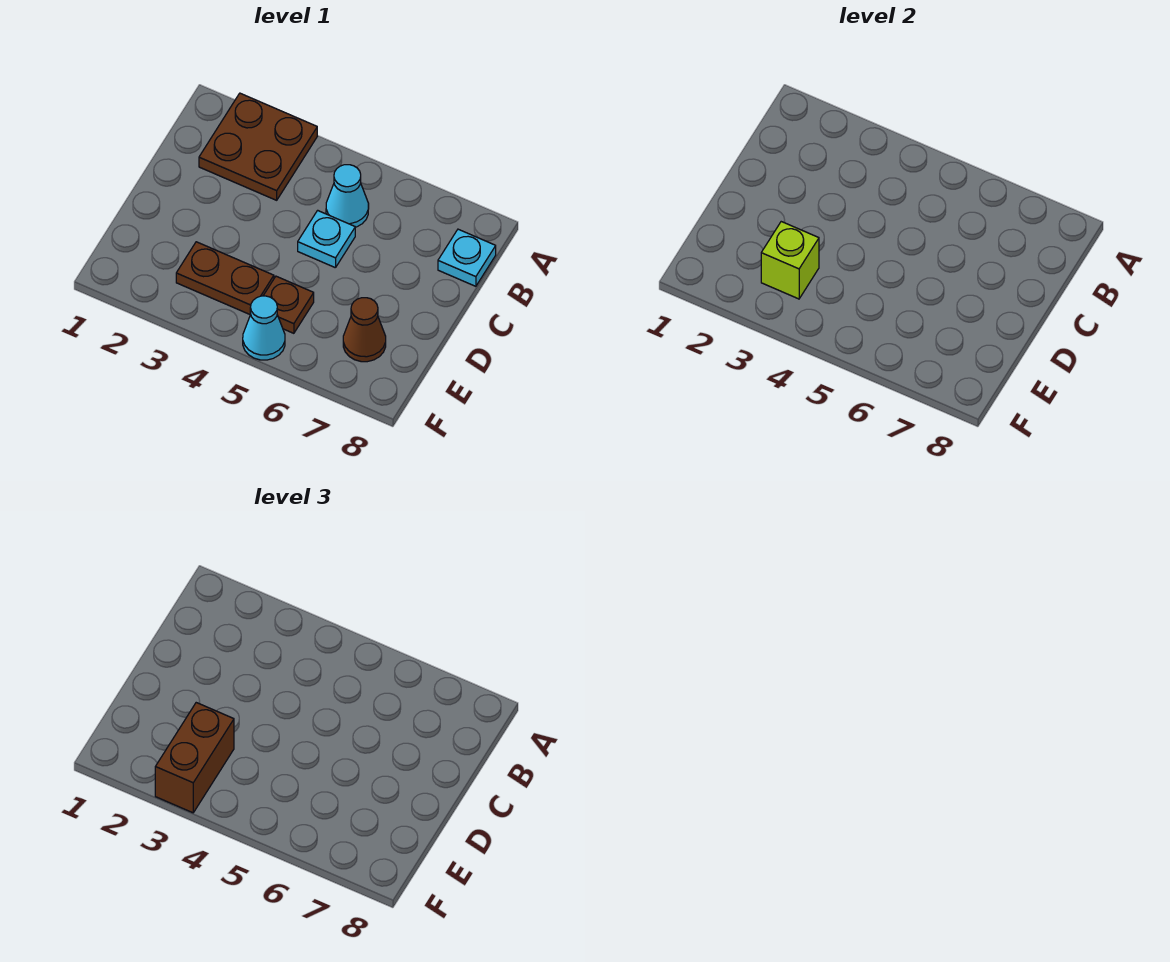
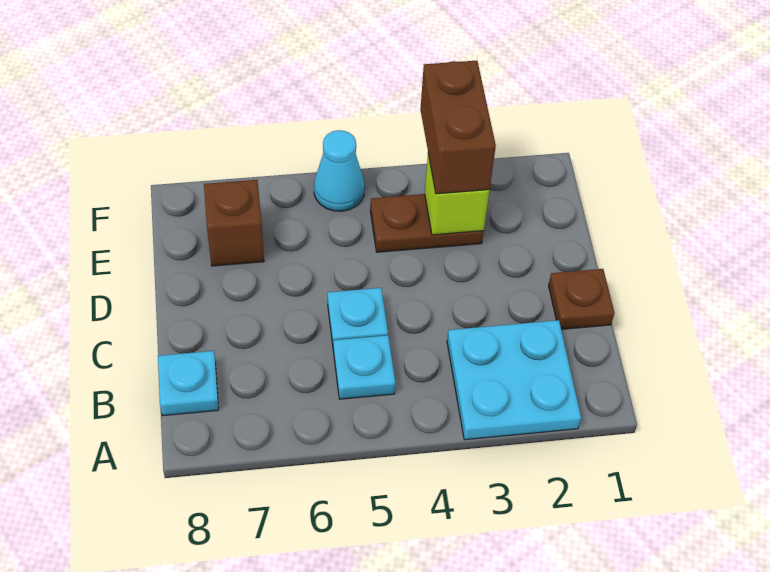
brown plate A2:B3 level 1 -> cyan plate A2:B3 level 1
cyan cone B5 level 1 -> cyan plate B5 level 1
brown plate E5 level 1 -> brown plate C1 level 1
brown cone E7 level 1 -> brown brick E7 level 1

